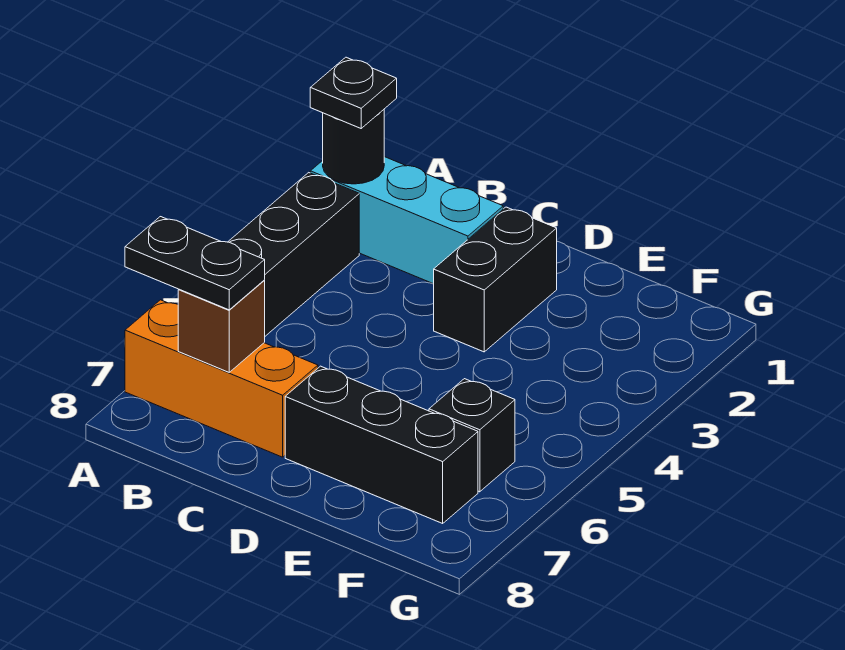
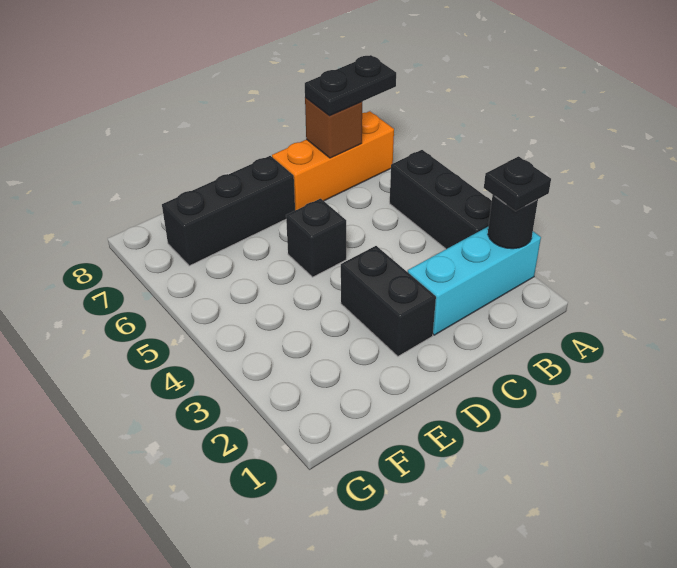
black brick F6 level 1 -> black brick D5 level 1

